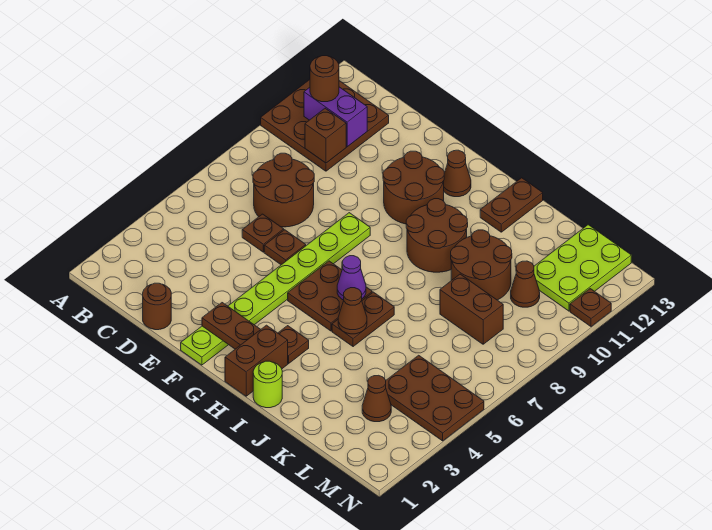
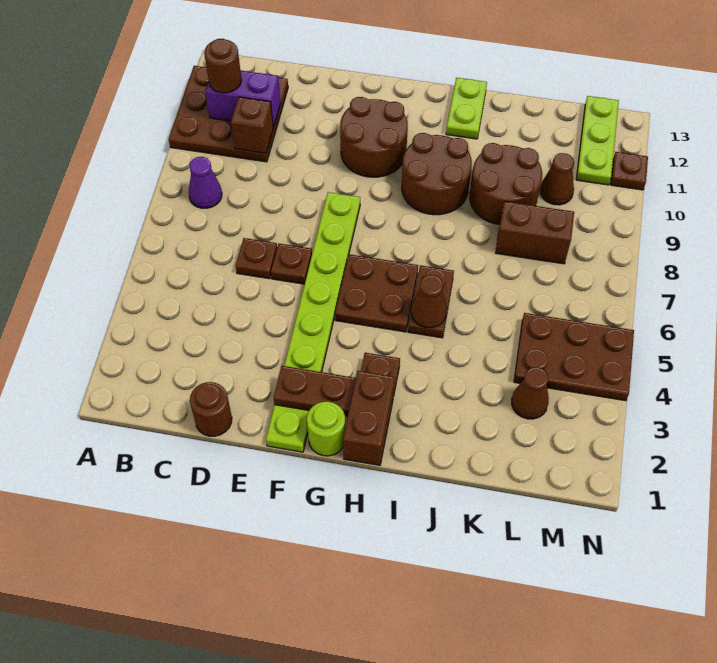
brown round brick C7:D8 level 1 -> none
brown cone G12 level 1 -> none
purple cone H6 level 2 -> purple cone B8 level 1
lime round brick I1 level 1 -> lime round brick G1 level 1
brown plate I12:I13 level 1 -> lime plate I12:I13 level 1
lime plate L11:M13 level 1 -> lime plate M11:M13 level 1

